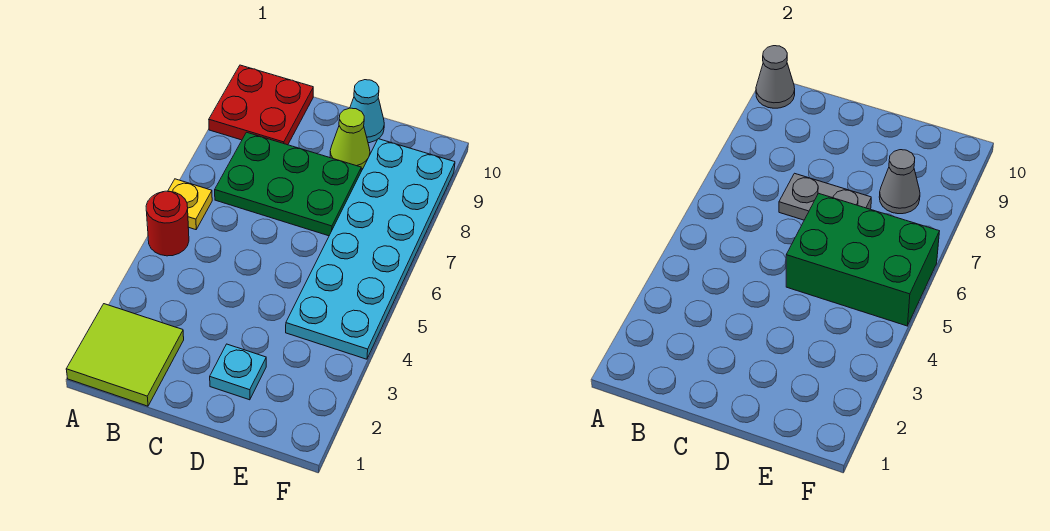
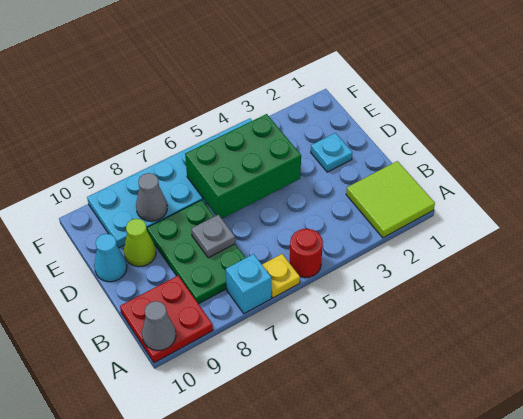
none -> cyan brick A7 level 1
grey plate C7:D7 level 2 -> grey plate C7 level 2
green brick D5:F6 level 2 -> green brick D4:E6 level 2

